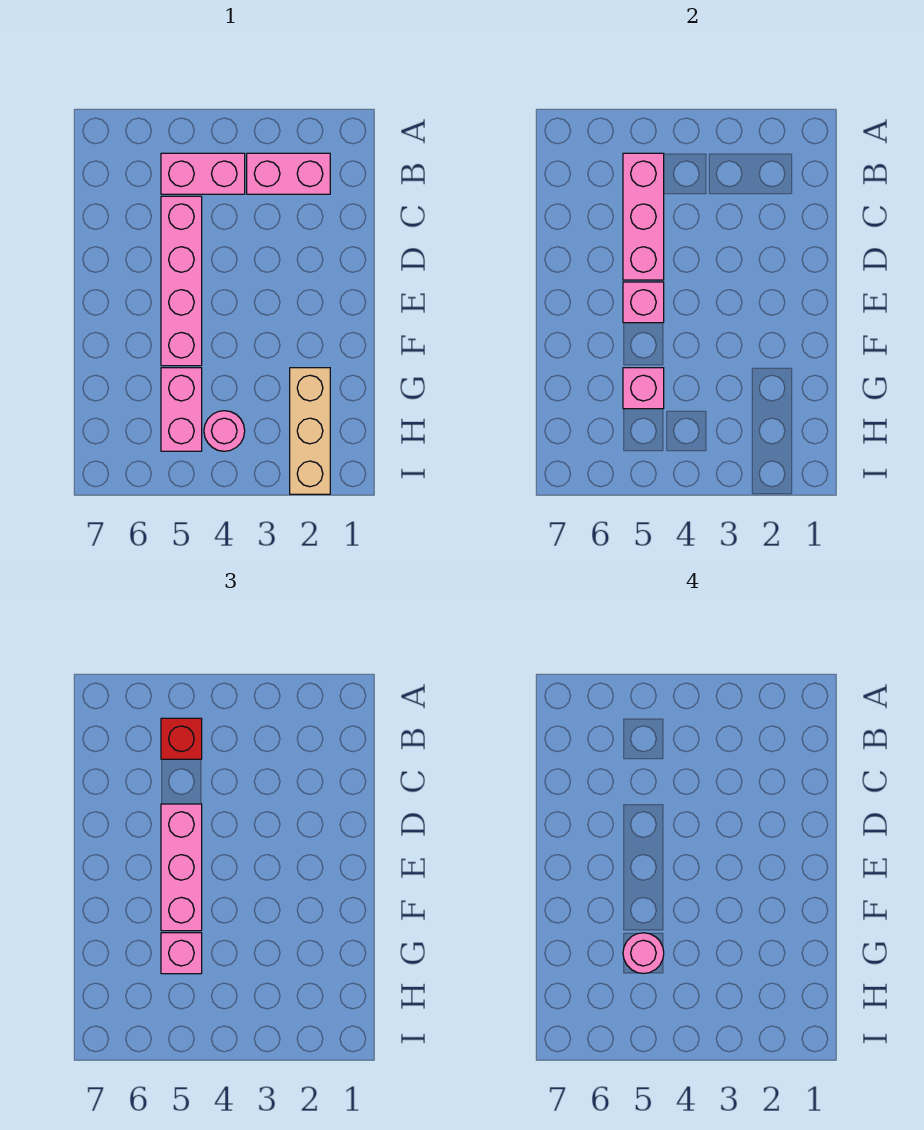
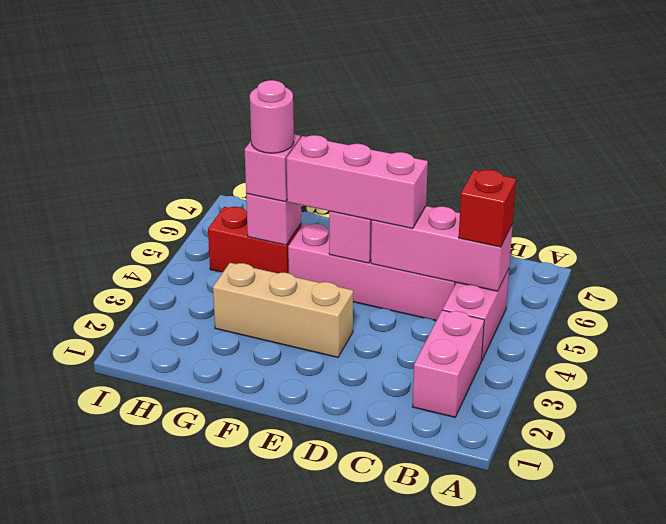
tan brick G2:I2 level 1 -> tan brick E3:G3 level 1
pink brick G5:H5 level 1 -> red brick G5:H5 level 1
pink round brick H4 level 1 -> none

